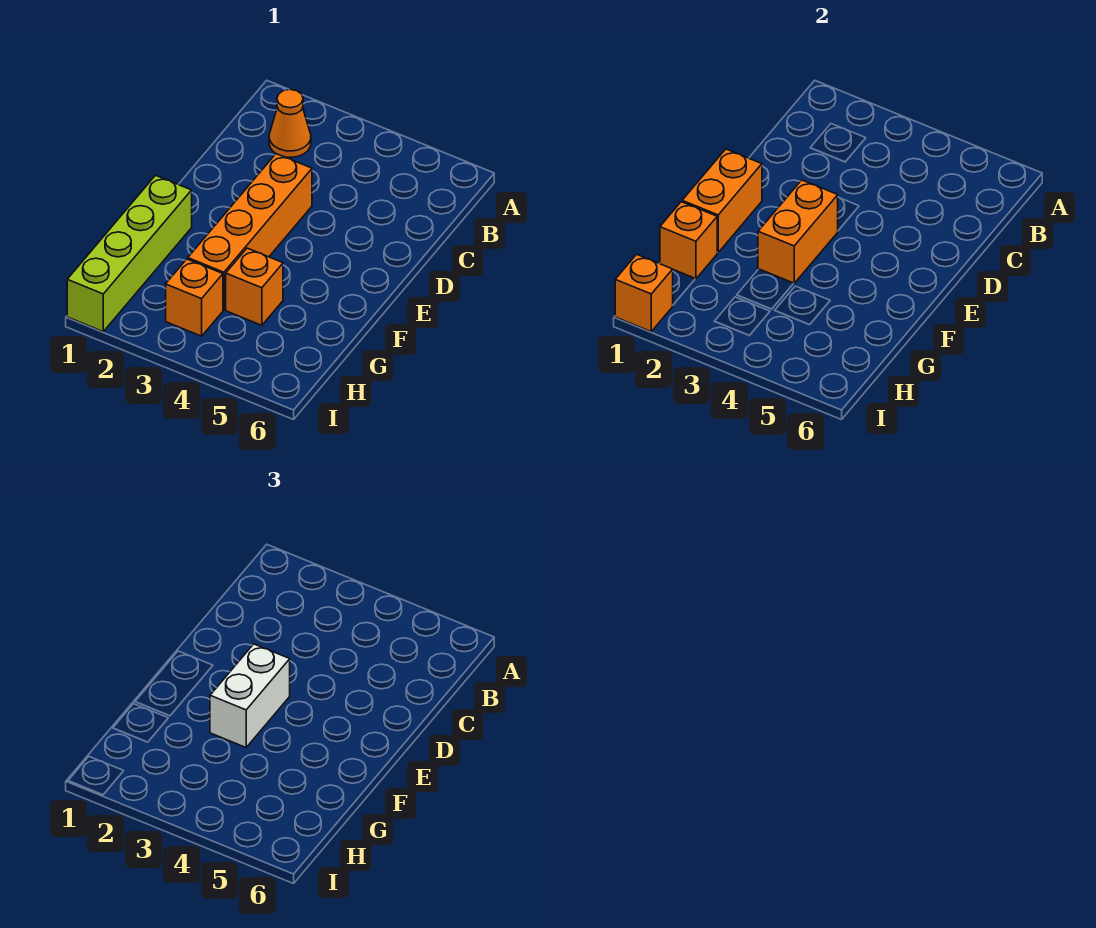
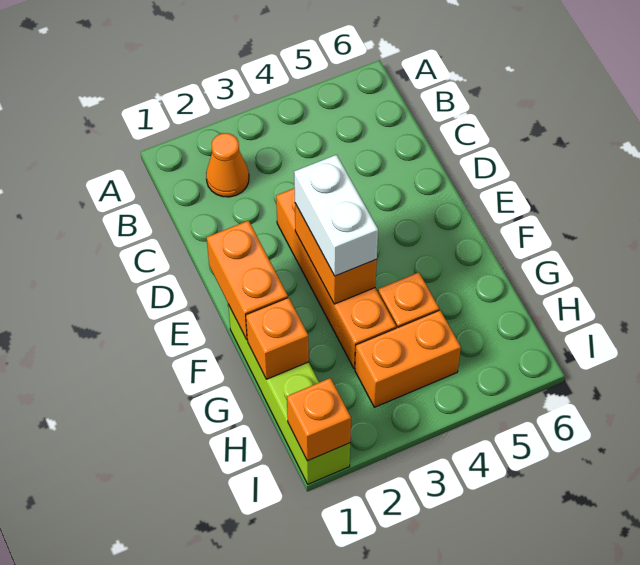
orange brick H3 level 1 -> orange brick H3:H4 level 1

